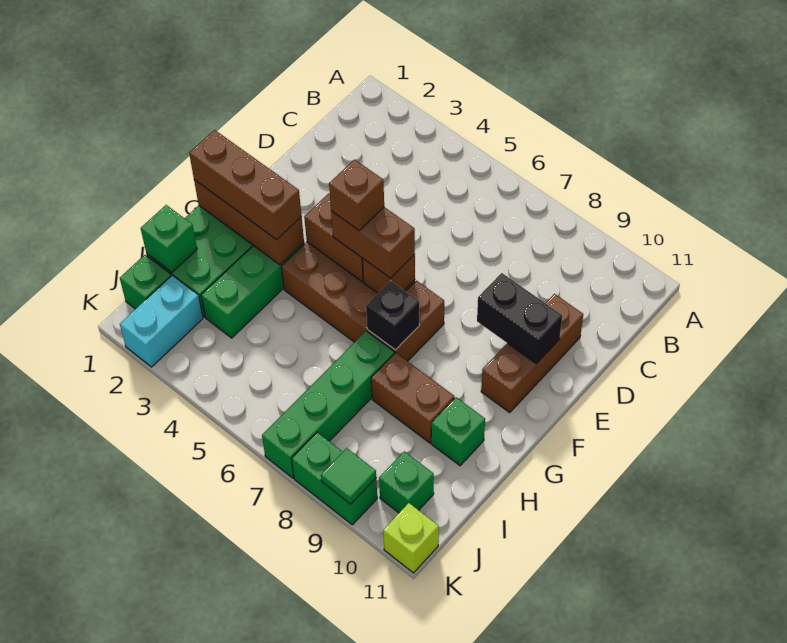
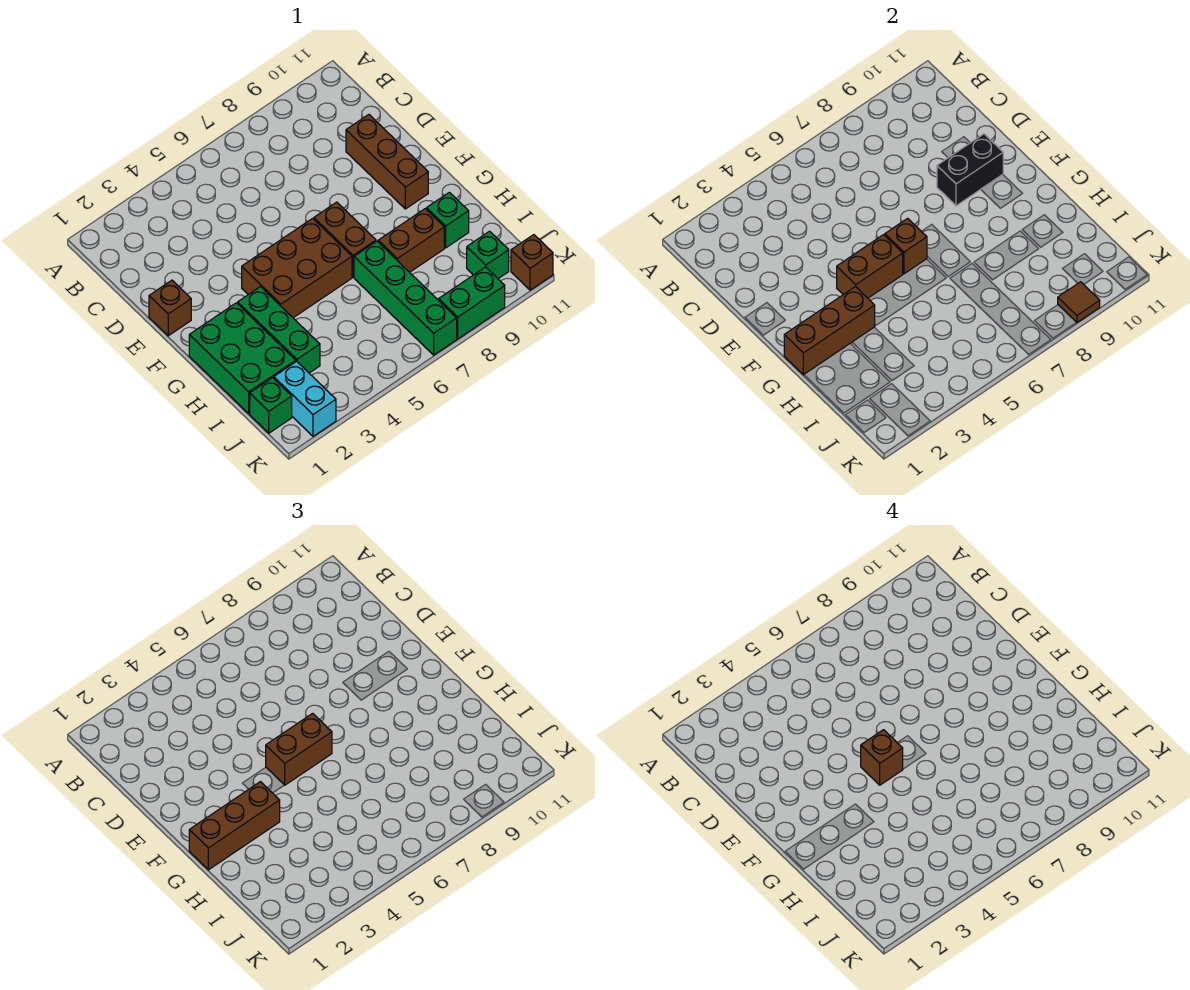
none -> brown brick E1 level 1
black brick G7 level 2 -> none
green brick I1 level 2 -> none
green tile K9 level 2 -> brown tile K9 level 2
lime brick K11 level 1 -> brown brick K11 level 1

